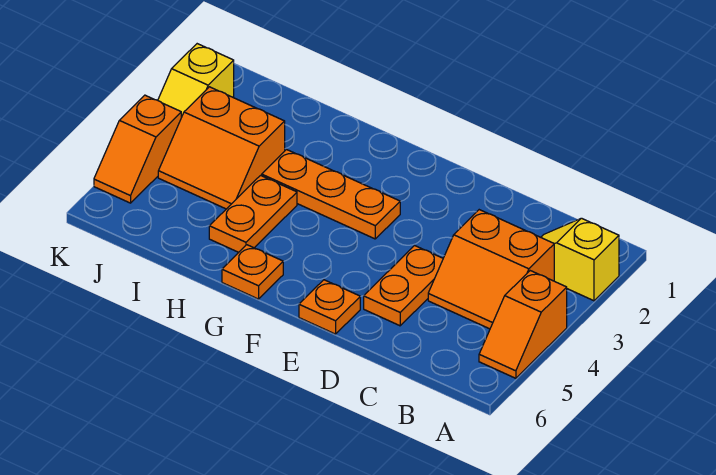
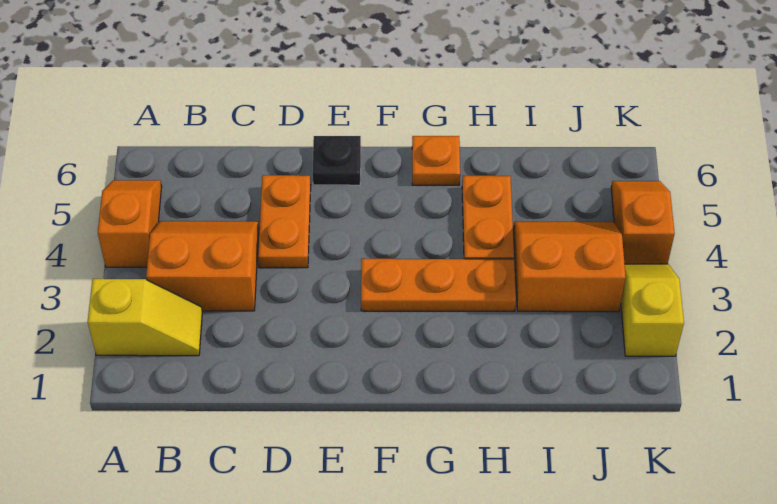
orange plate E6 level 1 -> black plate E6 level 1

